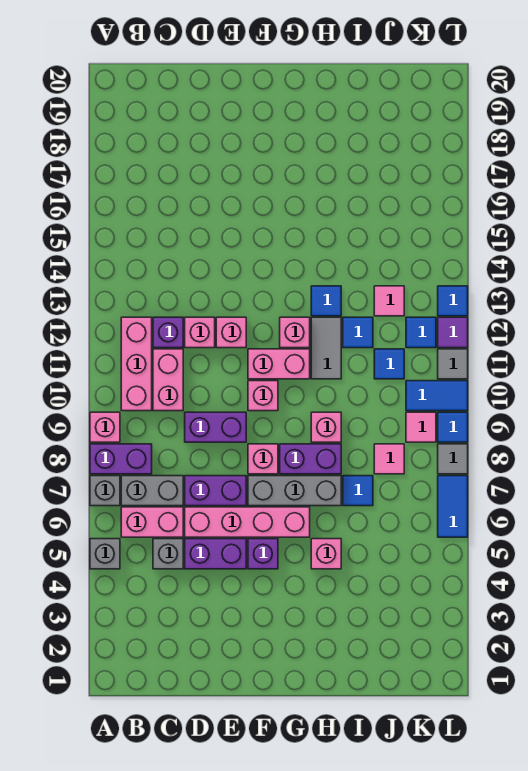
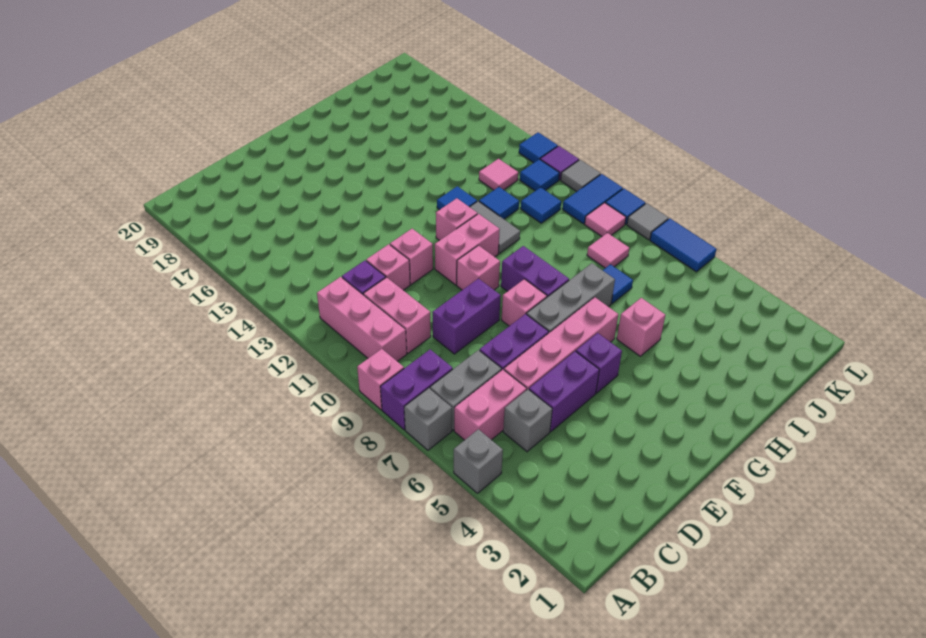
purple brick G8:H8 level 1 -> purple brick G8:G9 level 1
pink brick H9 level 1 -> none

